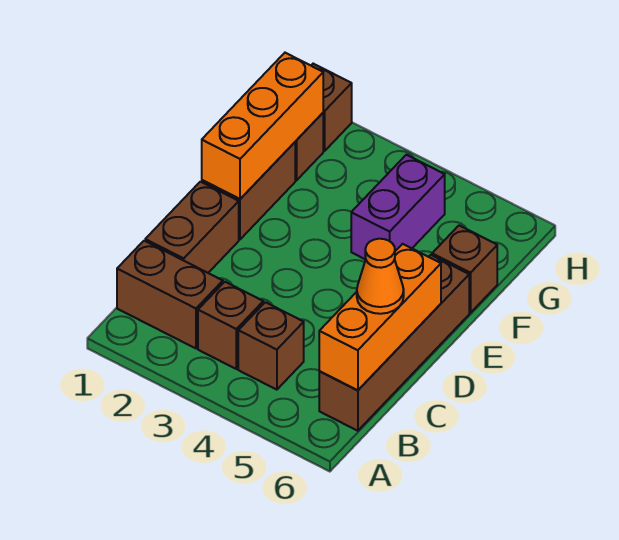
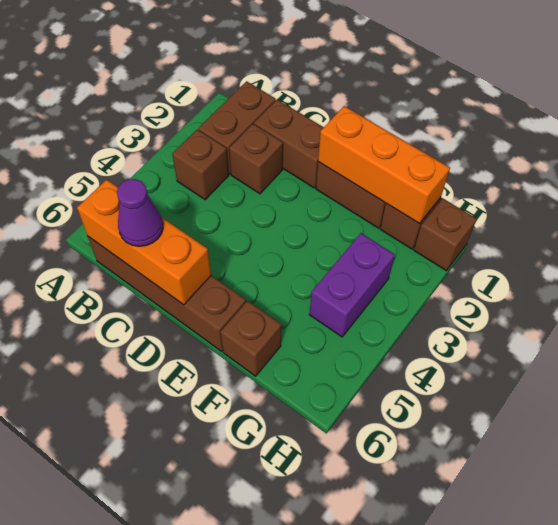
brown brick B4 level 1 -> brown brick C2 level 1
orange cone C6 level 3 -> purple cone C6 level 3
purple brick F4:G4 level 1 -> purple brick G3:G4 level 1

